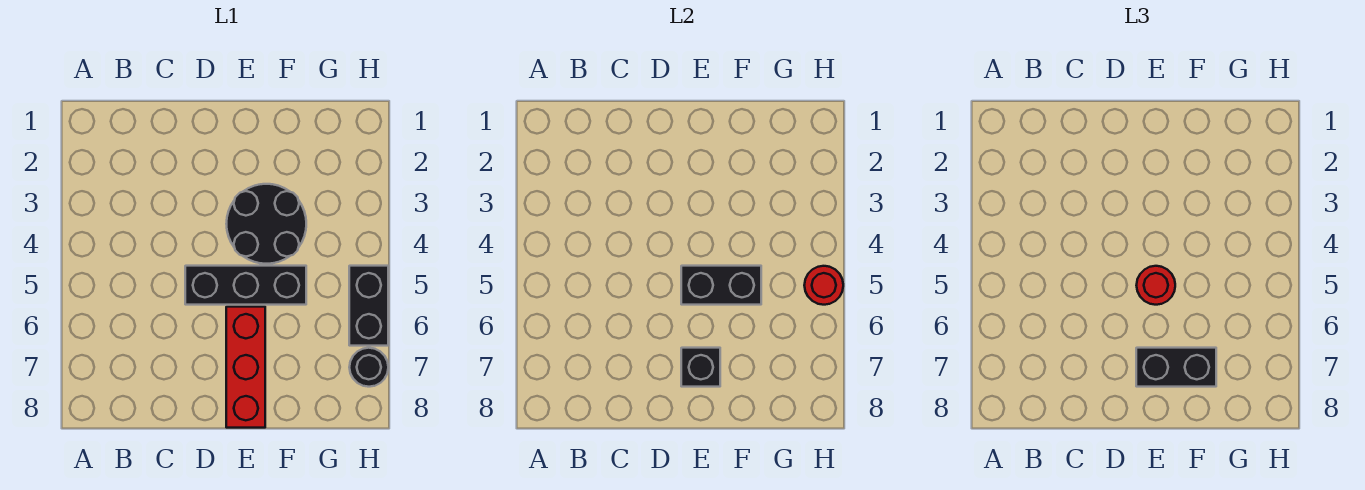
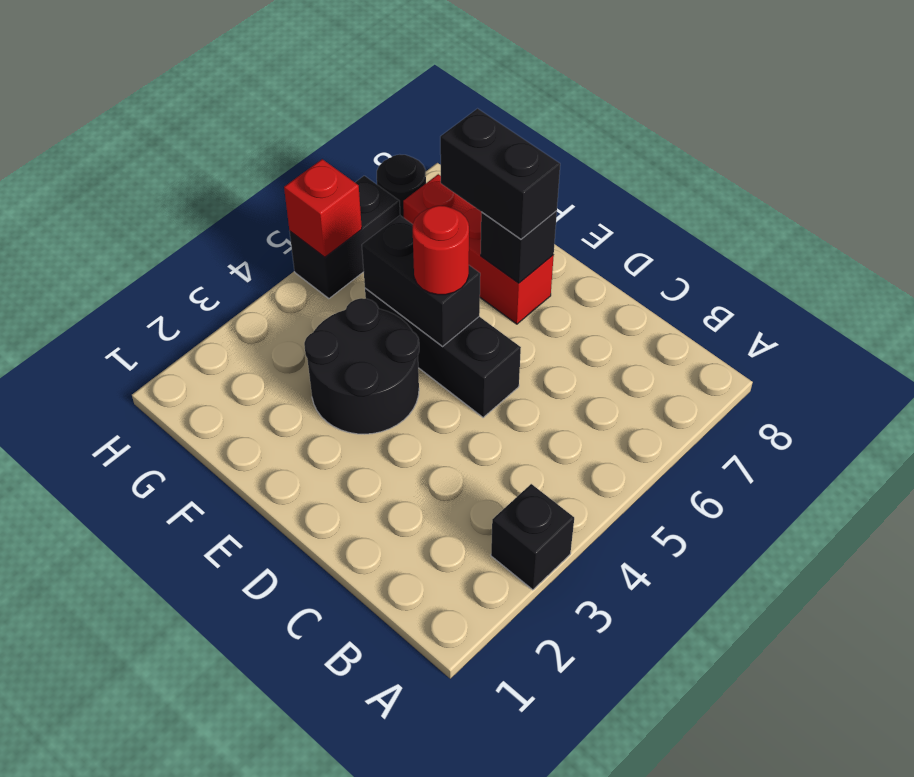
none -> black brick A3 level 1
red brick E6:E8 level 1 -> red brick E7:G7 level 1
red round brick H5 level 2 -> red brick H5 level 2

